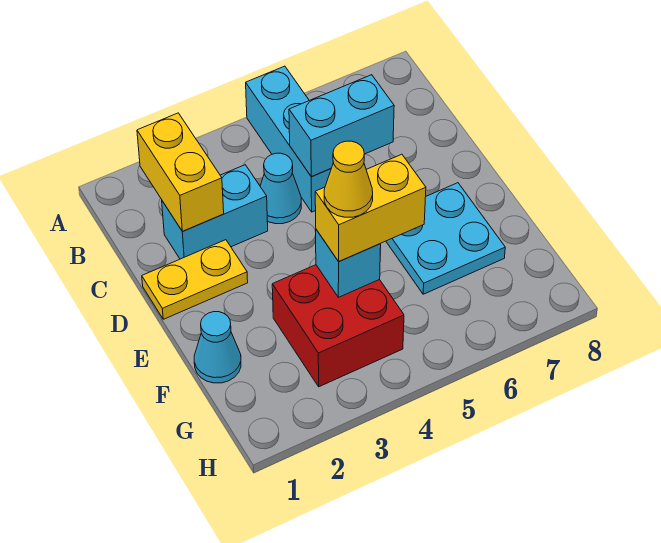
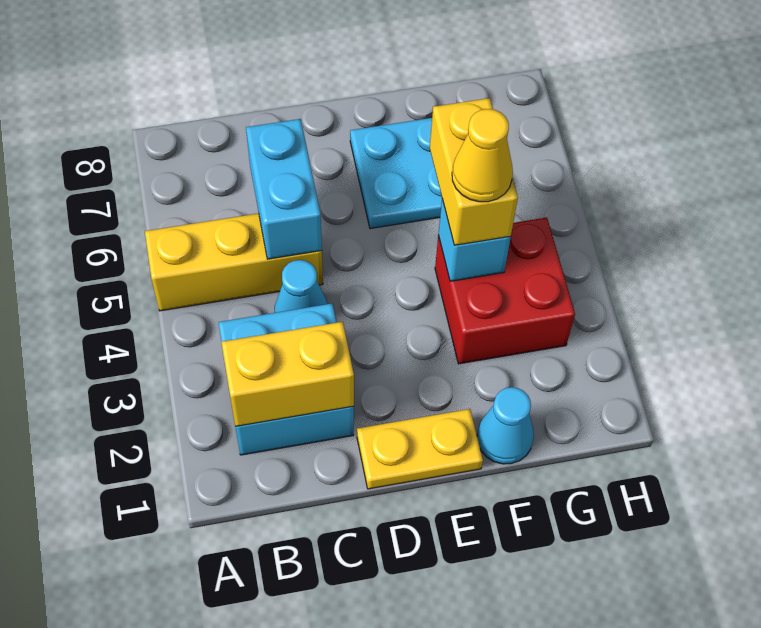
cyan brick A5:C5 level 1 -> yellow brick A5:C5 level 1
cyan brick C2:C3 level 1 -> cyan brick B2:C3 level 1
yellow plate D1:D2 level 1 -> yellow plate D1:E1 level 1

